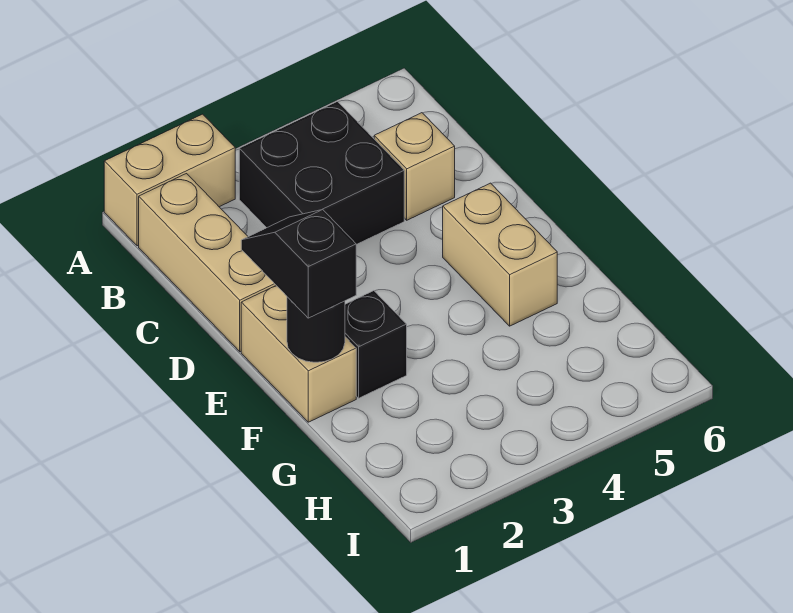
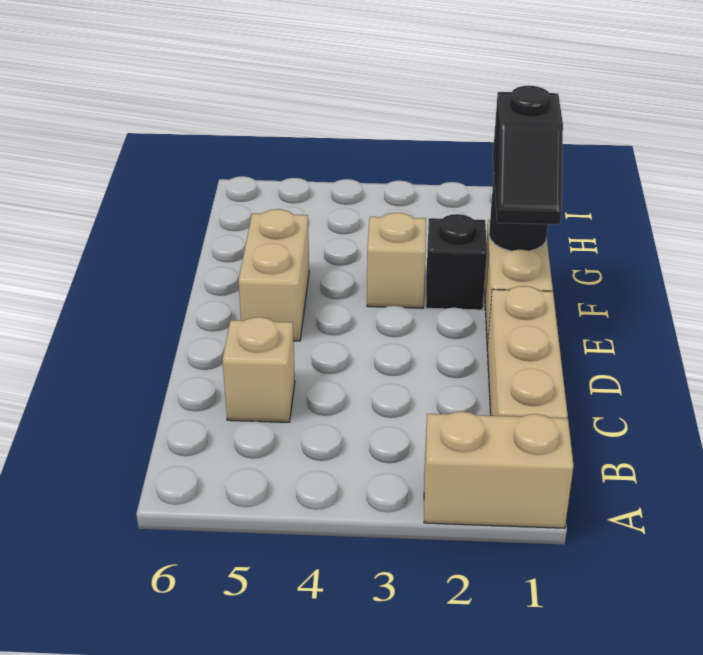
black brick B3:C4 level 1 -> none
none -> tan brick F3 level 1

